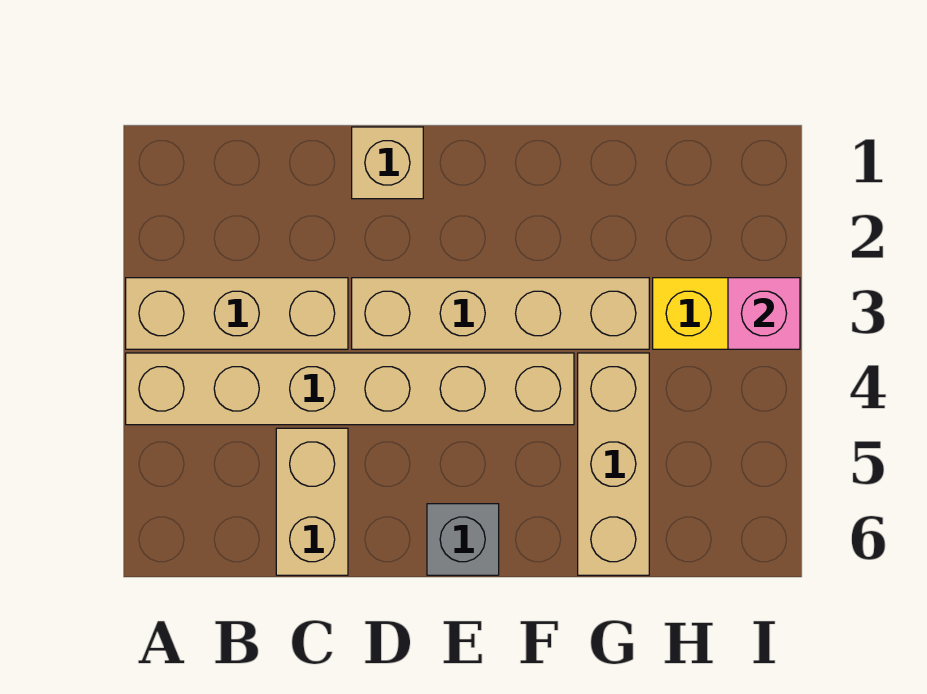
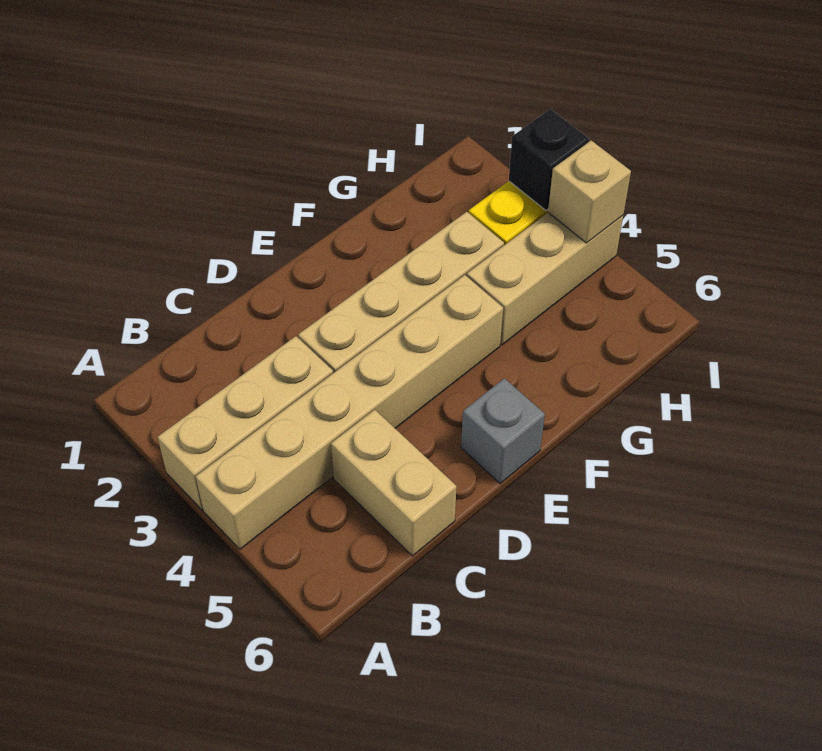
tan brick D1 level 1 -> tan brick I4 level 2
tan brick G4:G6 level 1 -> tan brick G4:I4 level 1
pink brick I3 level 2 -> black brick I3 level 2

